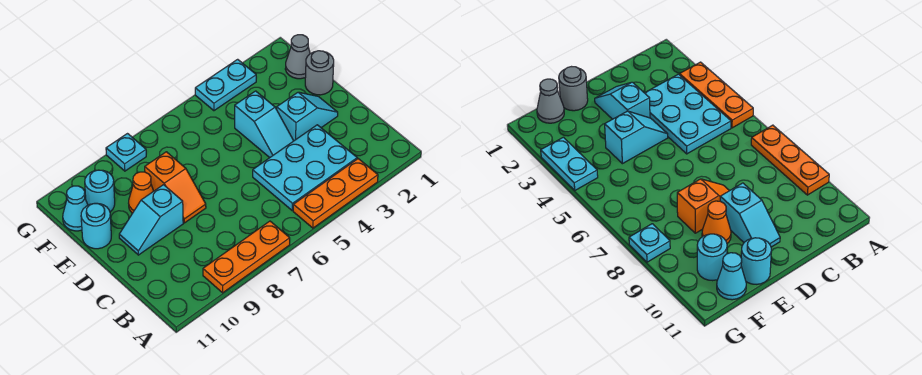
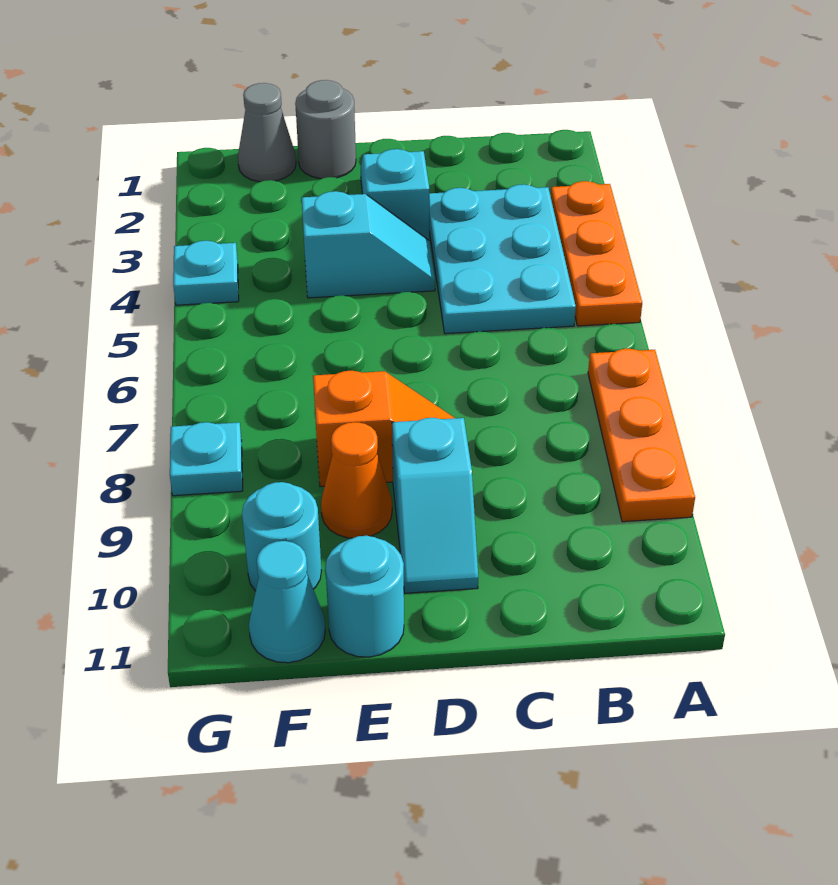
cyan plate G3:G4 level 1 -> cyan plate G4 level 1

